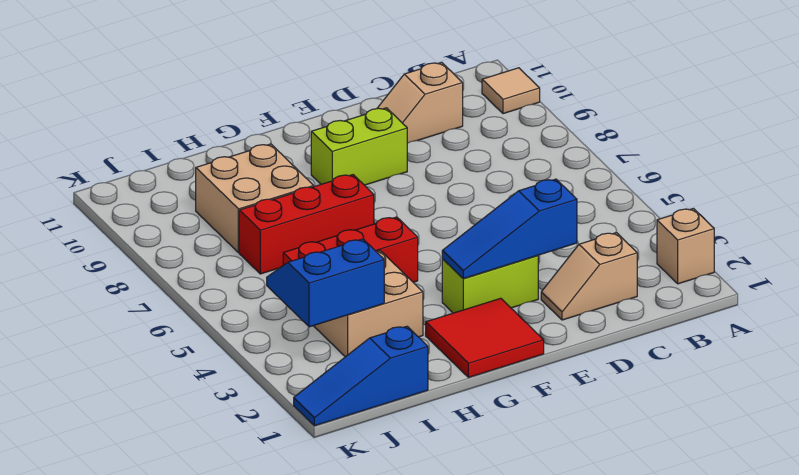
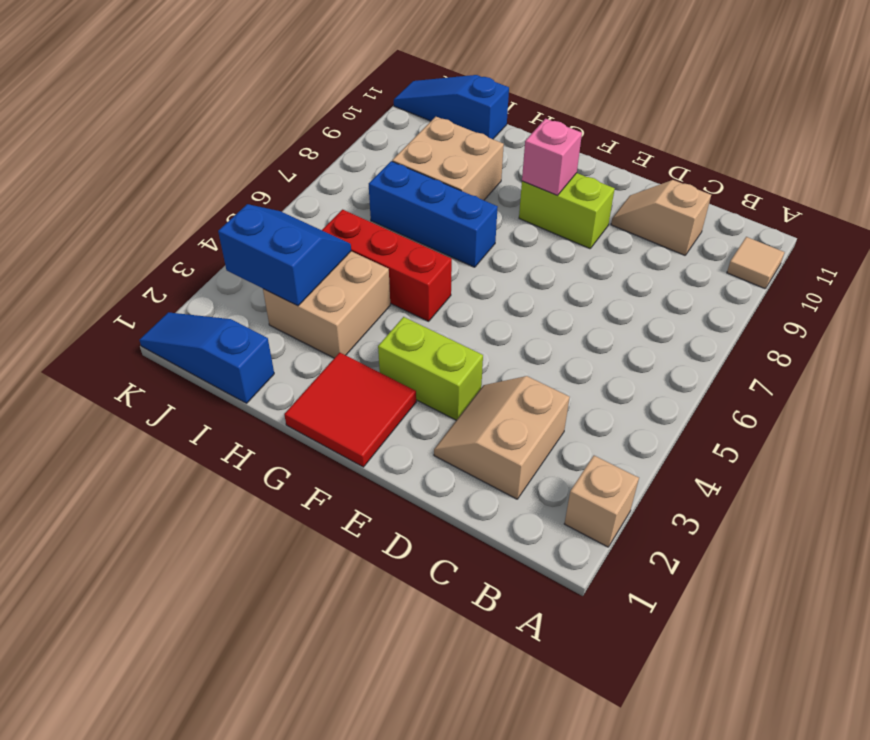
tan slope C2:D2 level 1 top C -> tan slope C2:D3 level 1 top C
blue slope D3:F3 level 2 top D -> blue slope I11:K11 level 1 top I
none -> pink brick F9 level 2
red brick G7:I7 level 1 -> blue brick G7:I7 level 1

